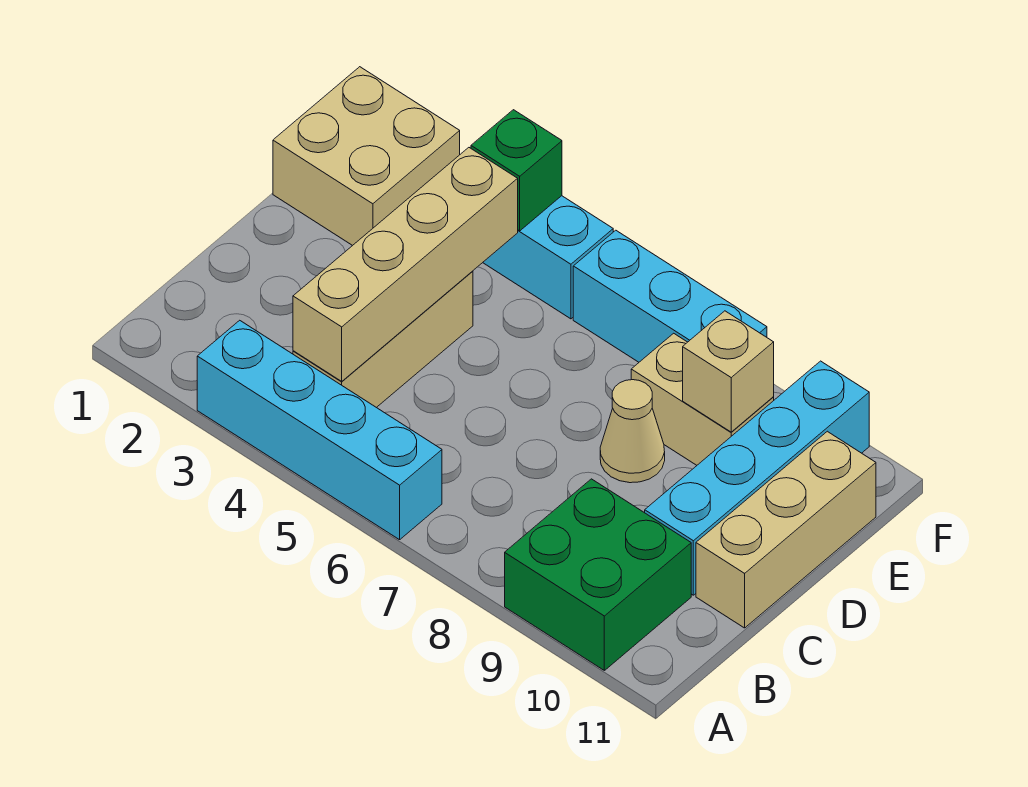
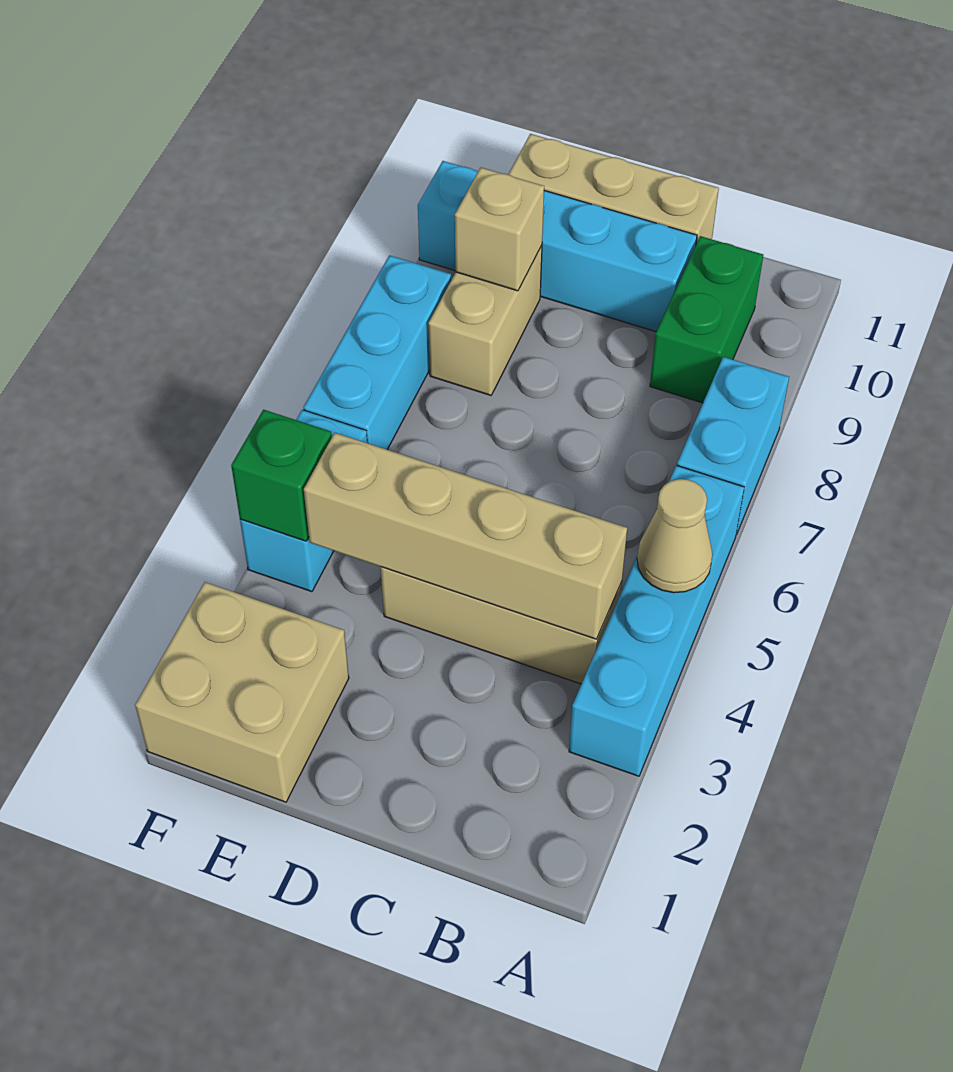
none -> cyan brick A7:A8 level 1
green brick A9:B10 level 1 -> green brick B9:B10 level 1
tan cone D8 level 1 -> tan cone A5 level 2

